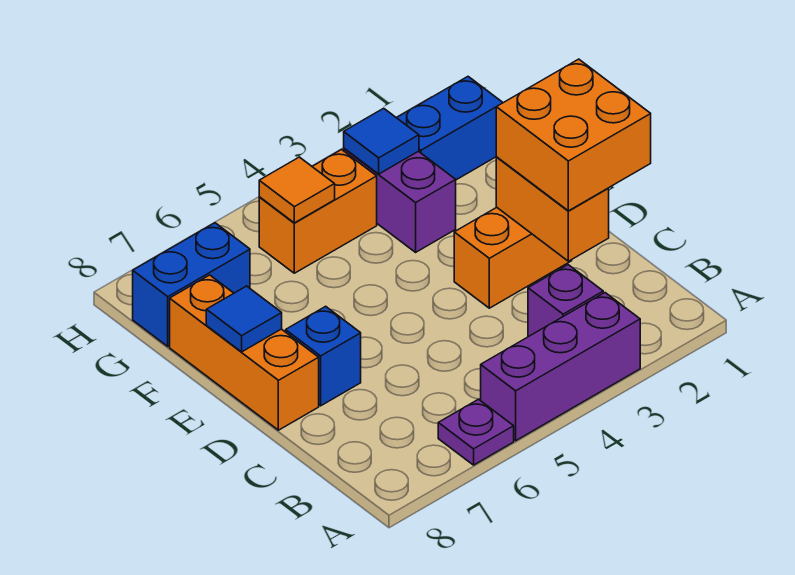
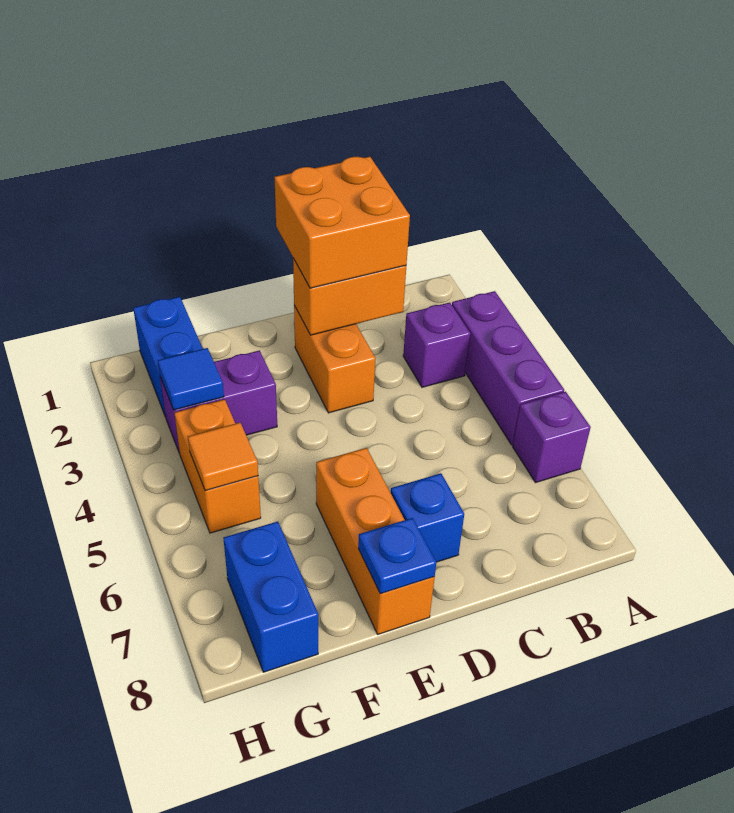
purple plate A6 level 1 -> purple brick A6 level 1
orange brick D8:F8 level 1 -> orange brick E6:E8 level 1
blue tile E8 level 2 -> blue plate E8 level 2

